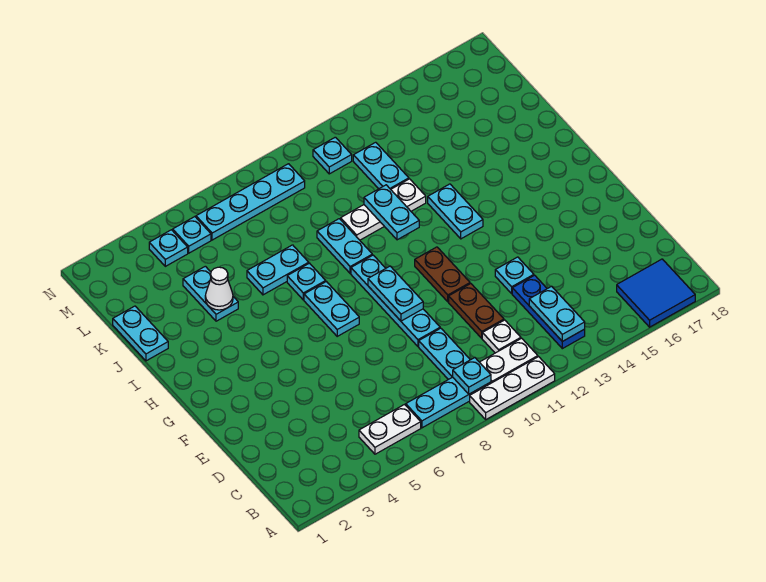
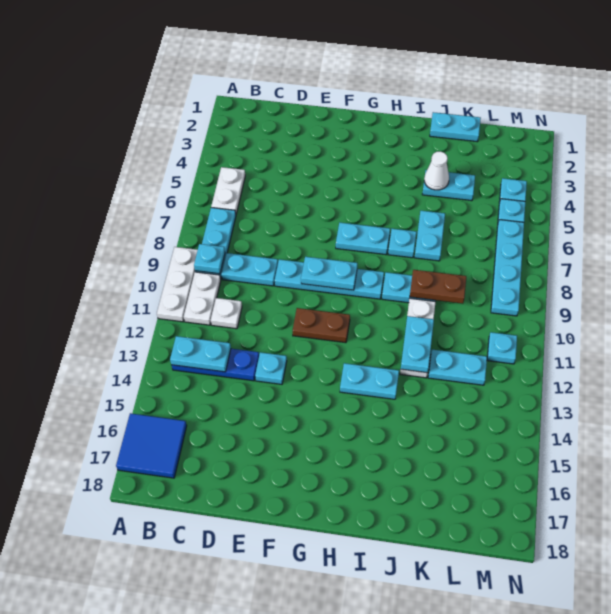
brown plate D11:E11 level 1 -> brown plate J9:K9 level 2
cyan plate I11:J11 level 2 -> cyan plate J11:J12 level 2

